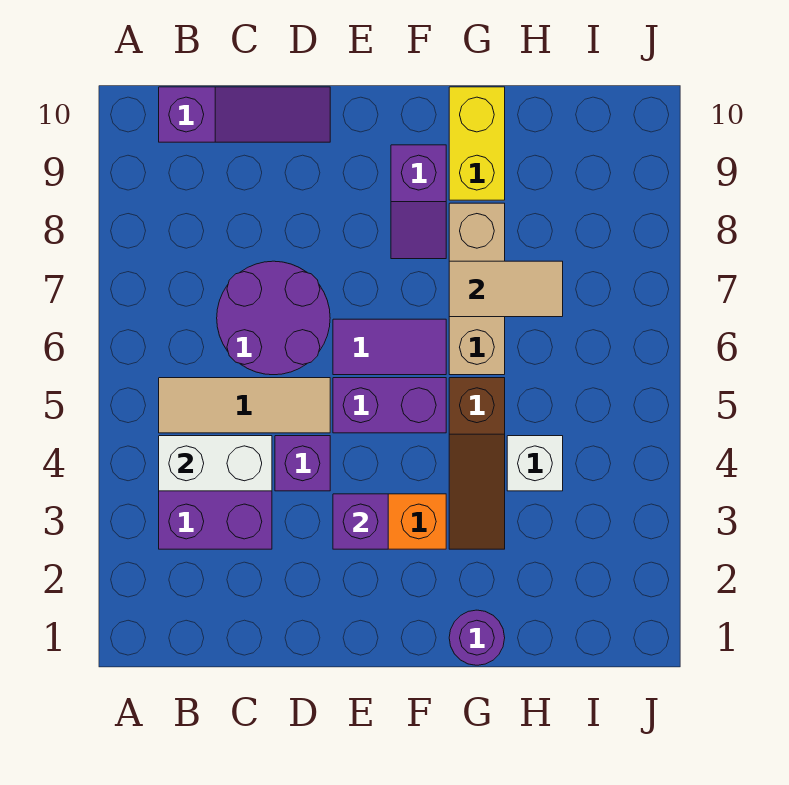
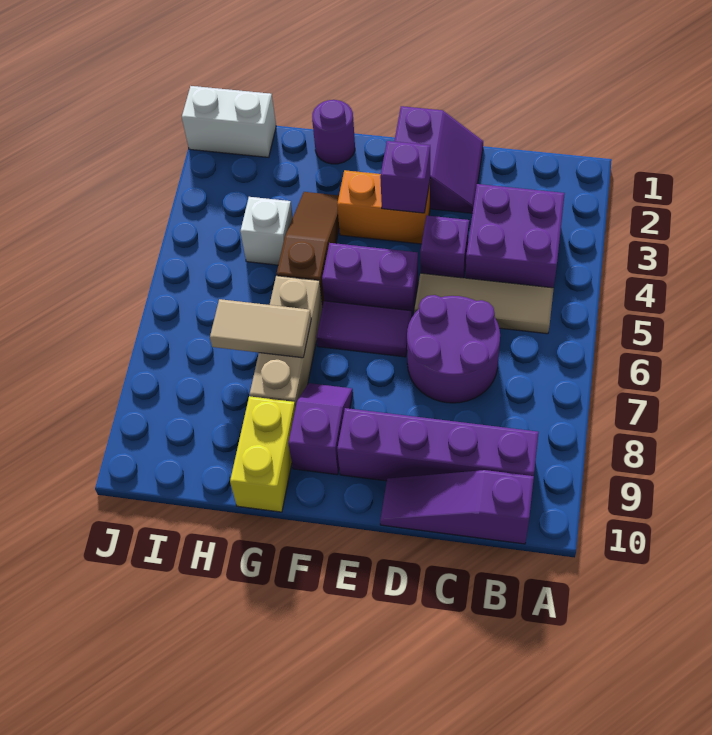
white brick B4:C4 level 2 -> white brick I1:J1 level 1
none -> purple brick B9:E9 level 1
none -> purple slope D1:E2 level 1 top E

